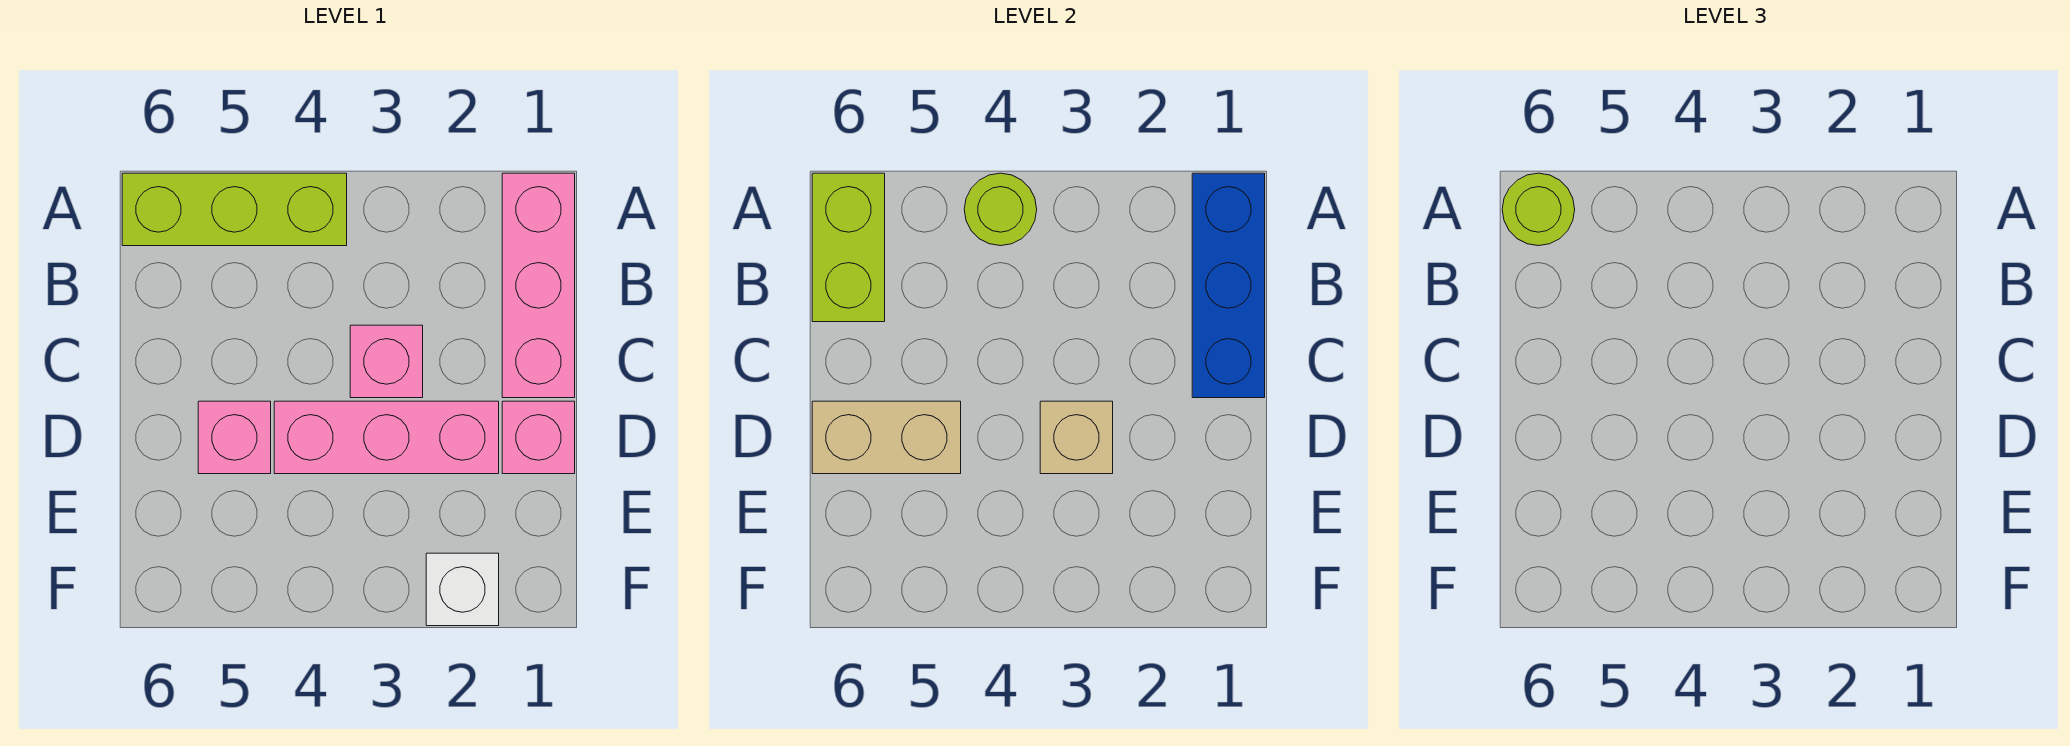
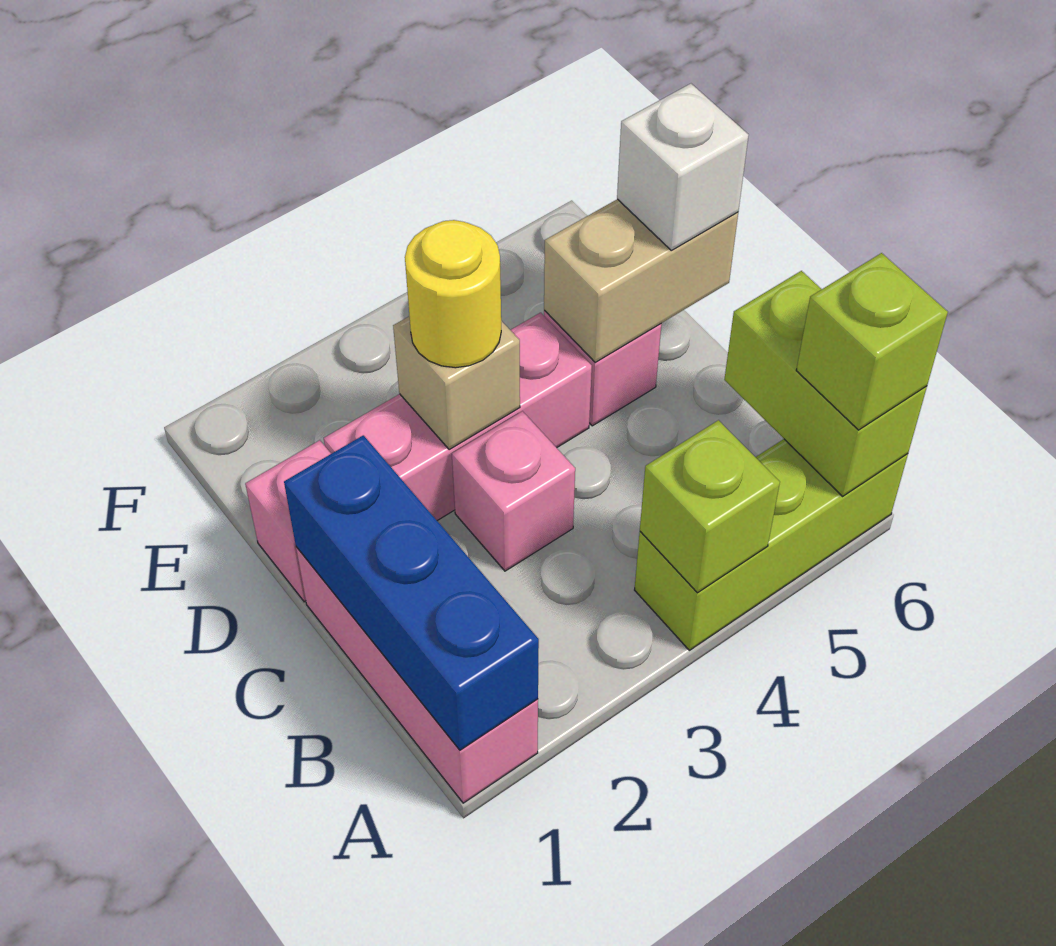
lime round brick A4 level 2 -> lime brick A4 level 2
lime round brick A6 level 3 -> lime brick A6 level 3
none -> yellow round brick D3 level 3
white brick F2 level 1 -> white brick D6 level 3

